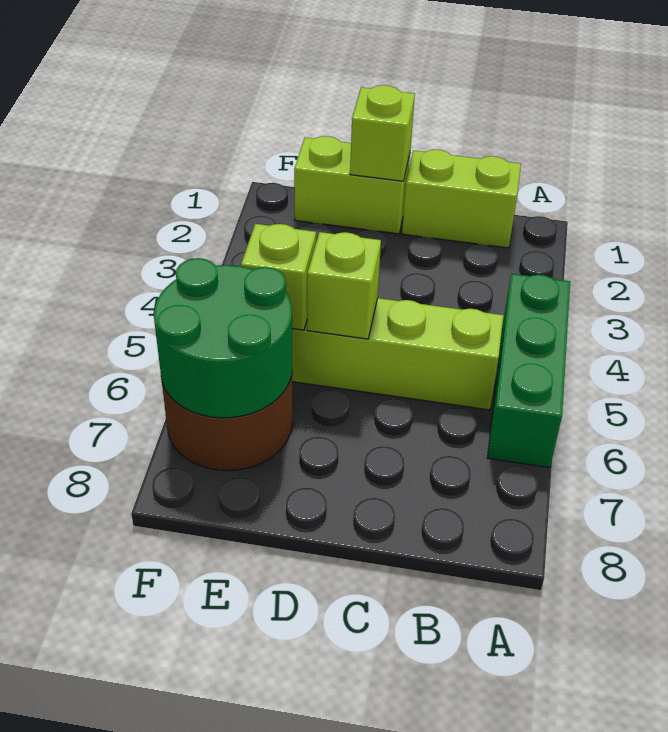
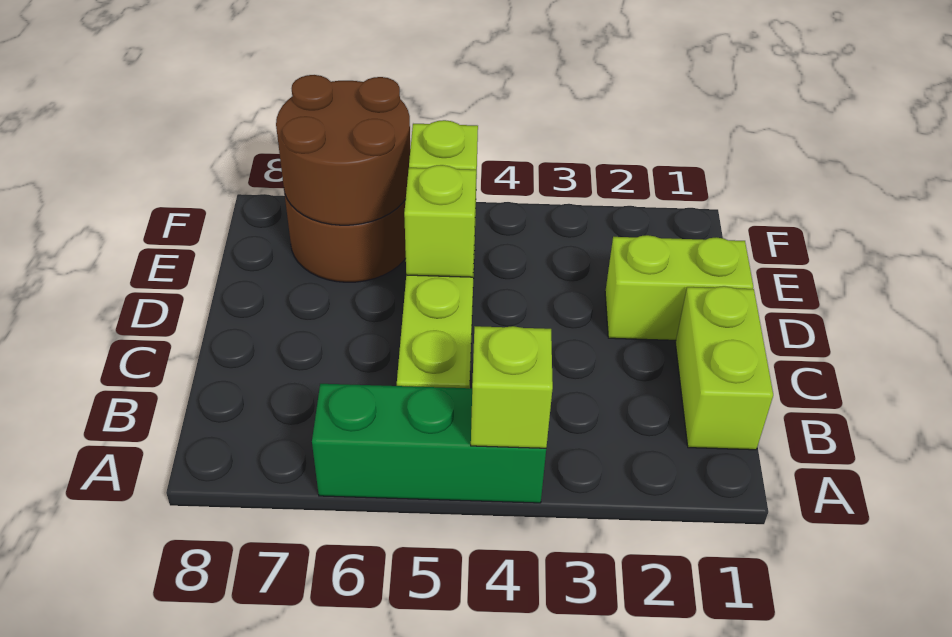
lime brick D1:E1 level 1 -> lime brick D1:D2 level 1
lime brick D1 level 2 -> lime brick A4 level 2
green round brick E6:F7 level 2 -> brown round brick E6:F7 level 2

